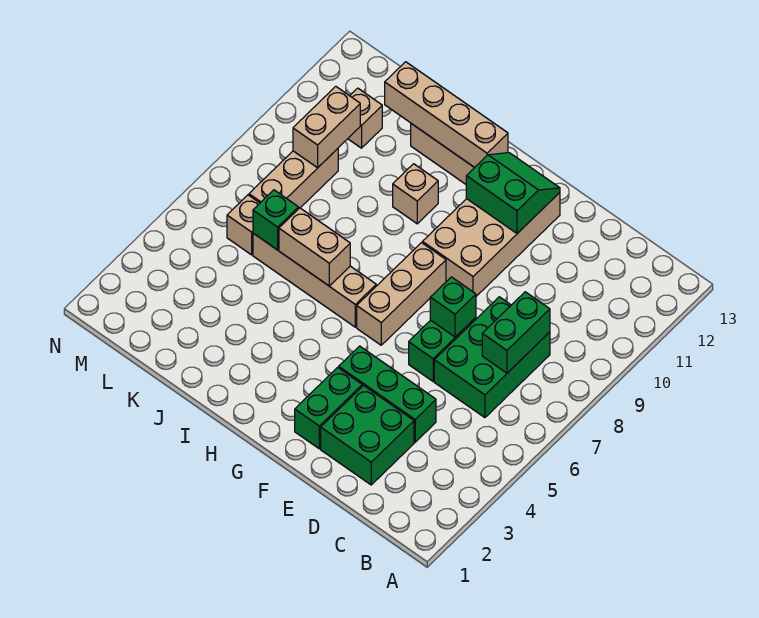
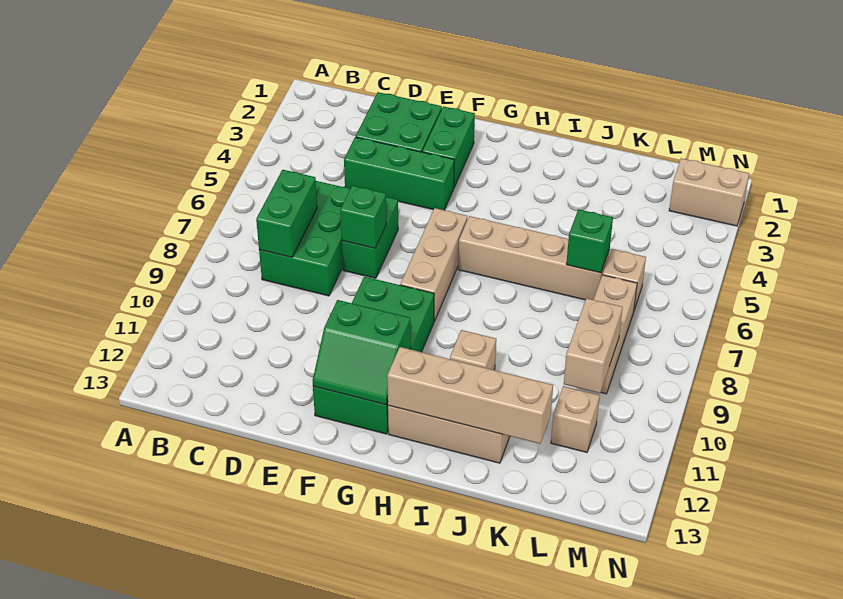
tan brick F9:G12 level 1 -> green brick F9:G12 level 1
tan brick I6:J6 level 2 -> tan brick M2:N2 level 1

